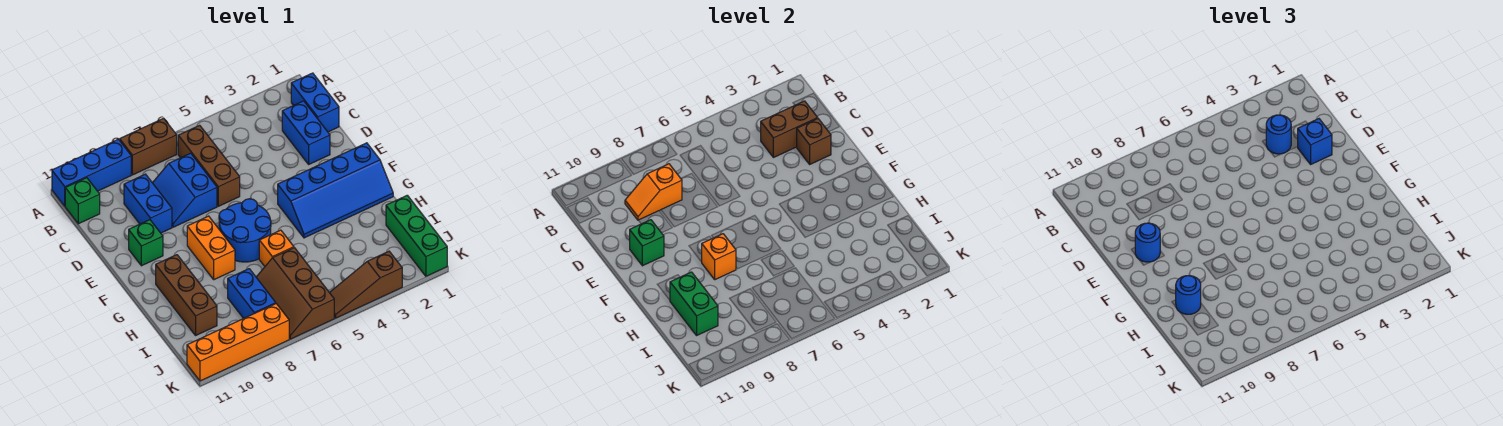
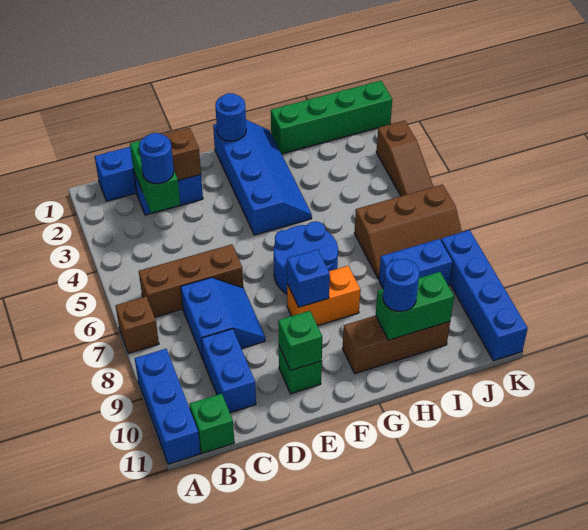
brown brick A7:A8 level 1 -> brown brick A7 level 1
brown brick C2:C3 level 2 -> green brick C2:C3 level 2
blue slope C7:D8 level 1 top 7 -> blue slope C7:D8 level 1 top C
orange slope C8:C9 level 2 top 8 -> none
blue brick C9:D9 level 1 -> blue brick C9:C10 level 1
blue brick D2 level 3 -> blue brick F8 level 2
blue round brick E10 level 3 -> blue round brick F1 level 2
orange brick G8 level 2 -> none
orange brick H6 level 1 -> none
green brick I1:K1 level 1 -> green brick H1:K1 level 1
orange brick K8:K11 level 1 -> blue brick K8:K11 level 1

